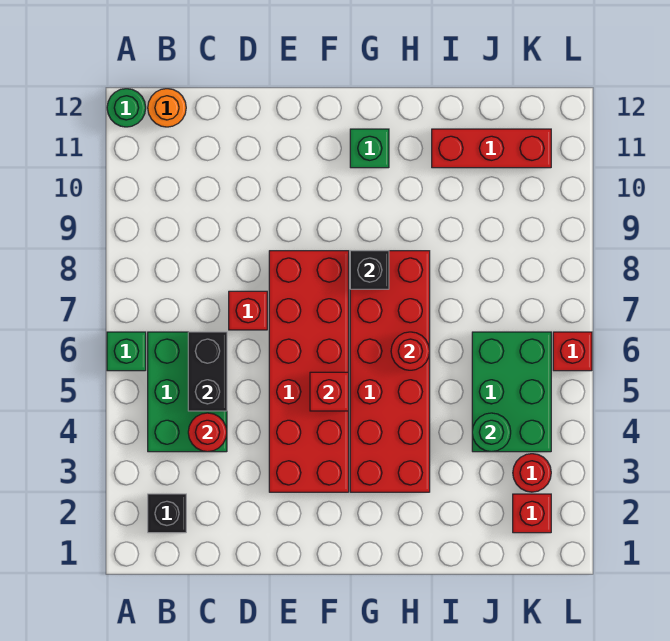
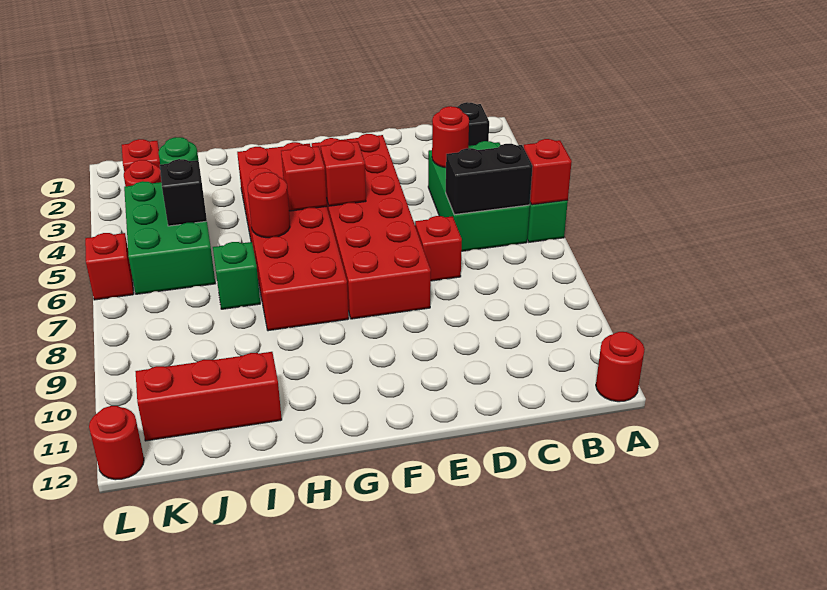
none -> red brick A6 level 2
green round brick A12 level 1 -> red round brick A12 level 1
orange round brick B12 level 1 -> none
black brick C5:C6 level 2 -> black brick B6:C6 level 2
none -> red brick G5 level 2
black brick G8 level 2 -> black brick J5 level 2
green brick G11 level 1 -> green brick I7 level 1
none -> red round brick L12 level 1

